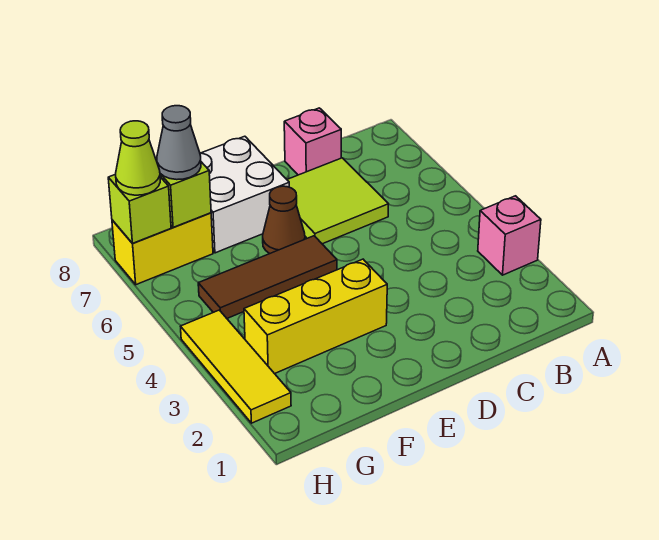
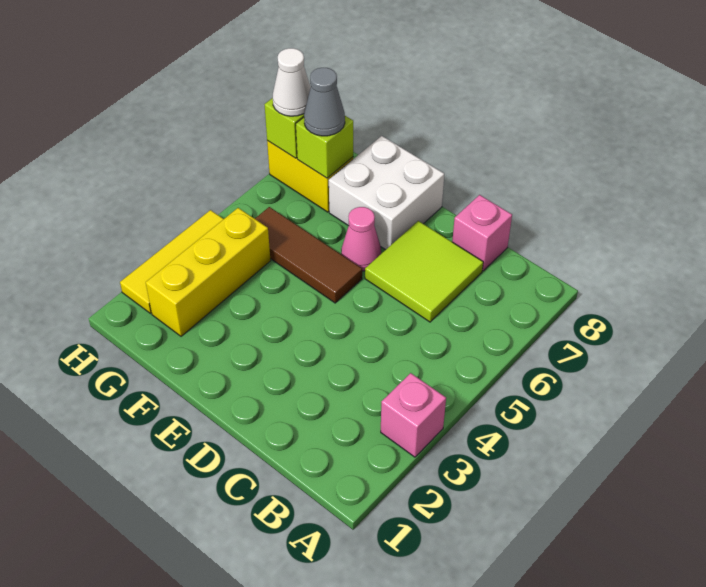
yellow brick E3:G3 level 1 -> yellow brick G2:G4 level 1
brown cone E6 level 1 -> pink cone E6 level 1
lime cone H7 level 3 -> white cone H7 level 3

